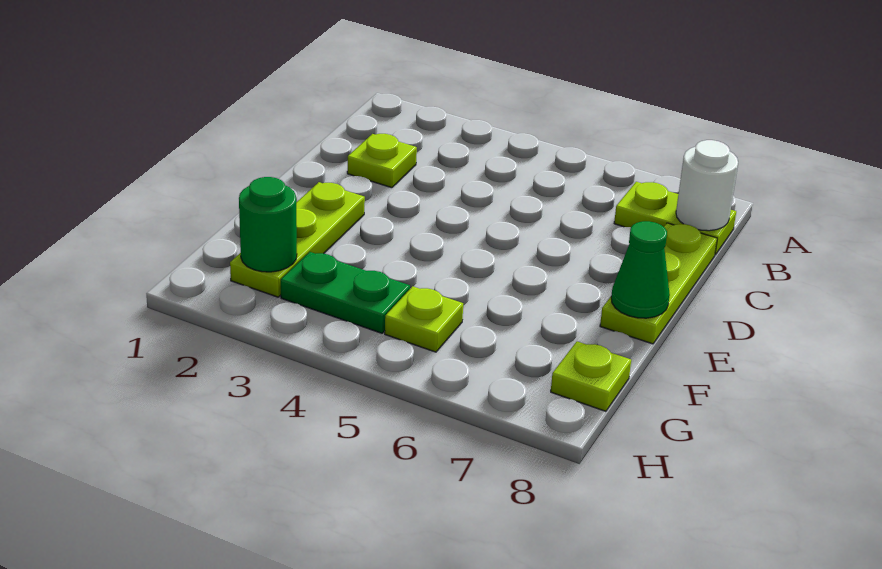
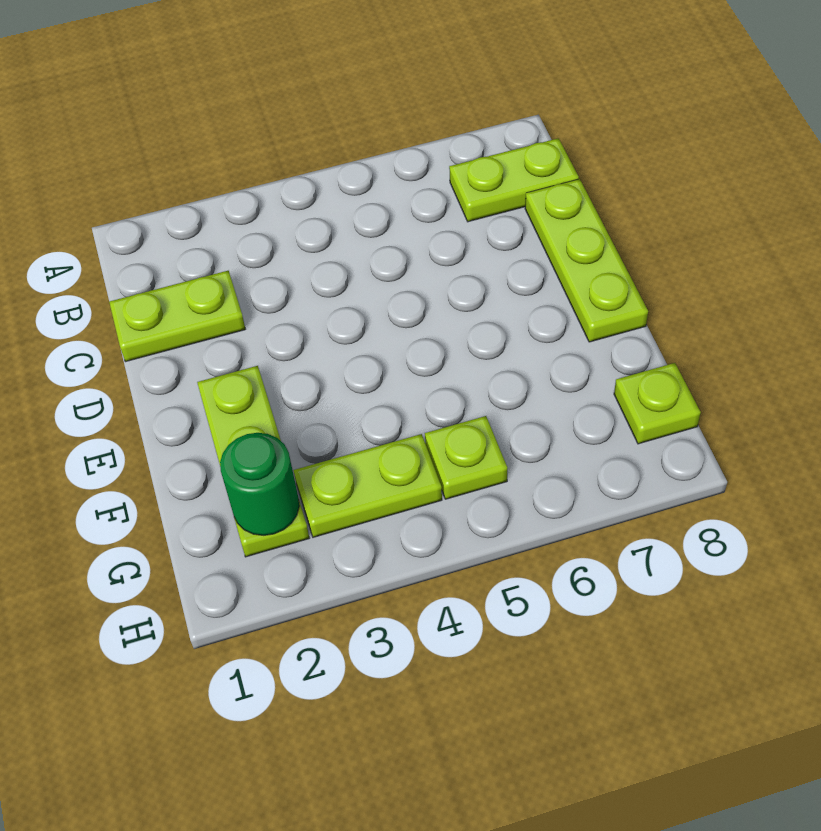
white round brick B8 level 2 -> none
lime plate C2 level 1 -> lime plate C1:C2 level 1
green cone E8 level 2 -> none
green plate G3:G4 level 1 -> lime plate G3:G4 level 1

